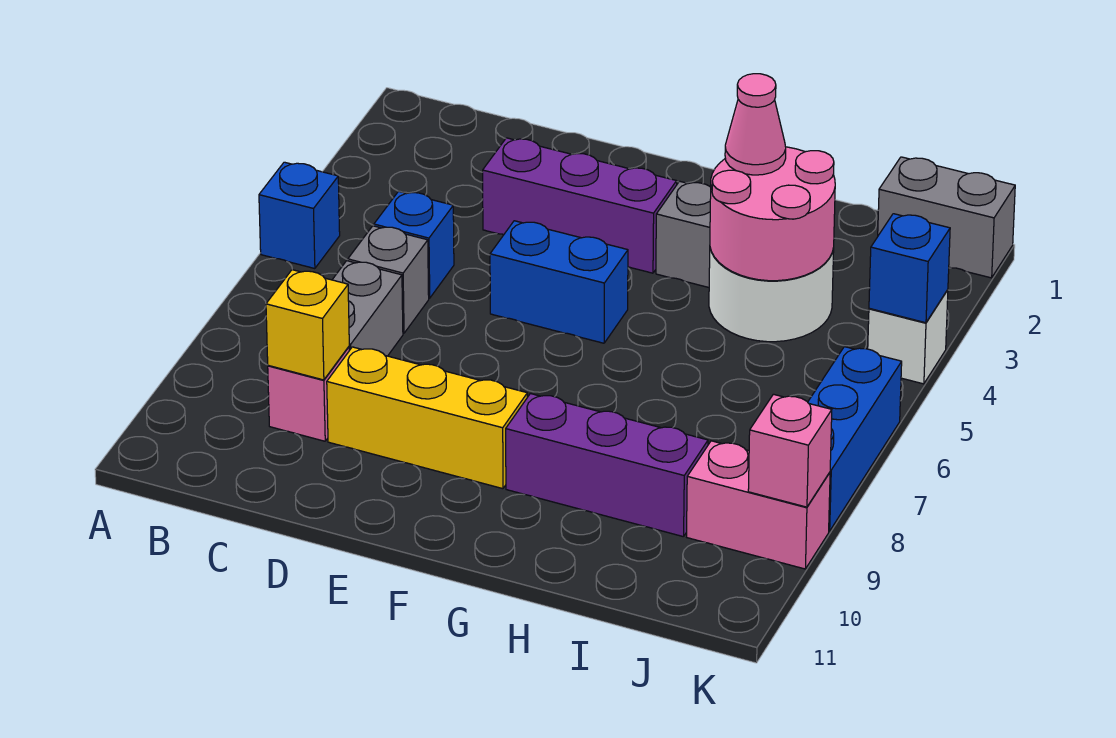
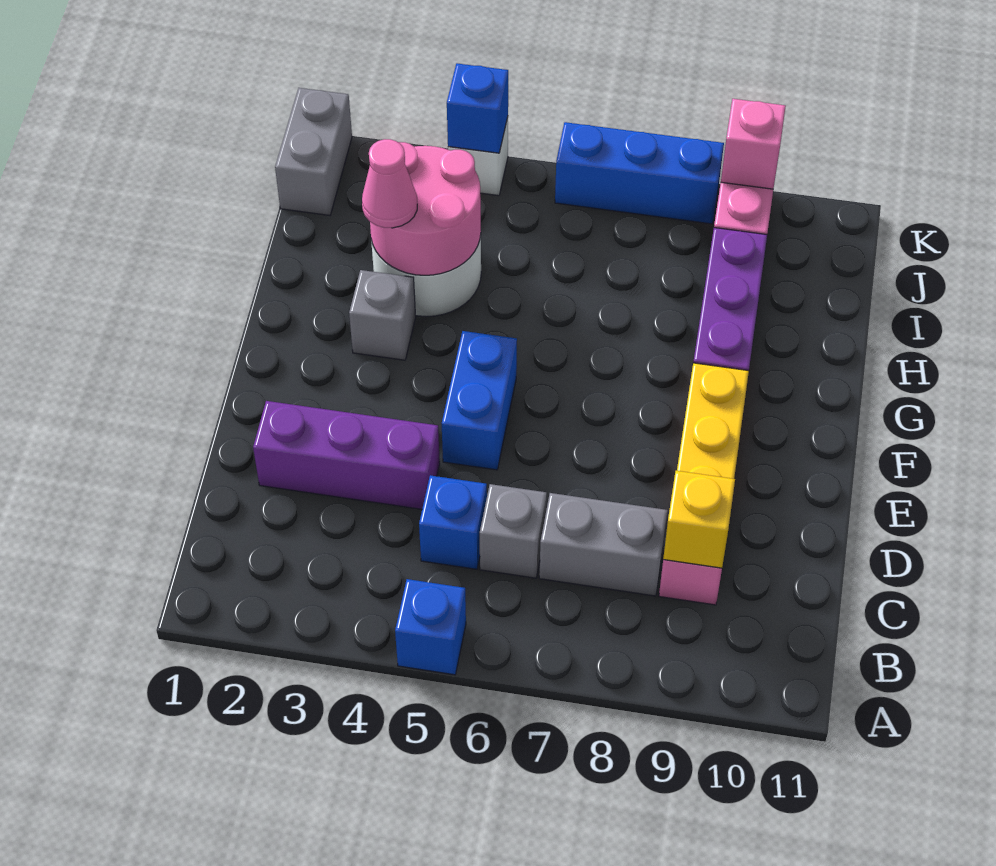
purple brick D3:F3 level 1 -> purple brick D2:D4 level 1

